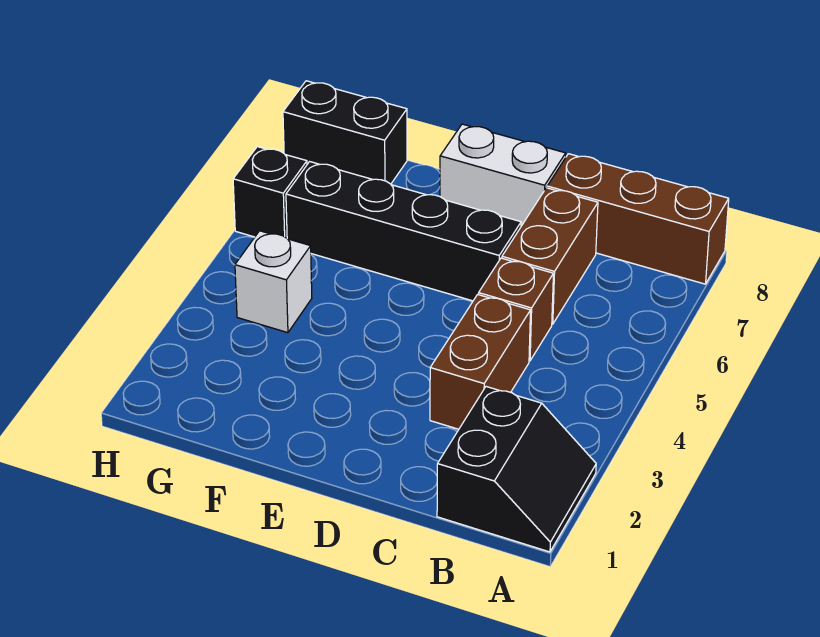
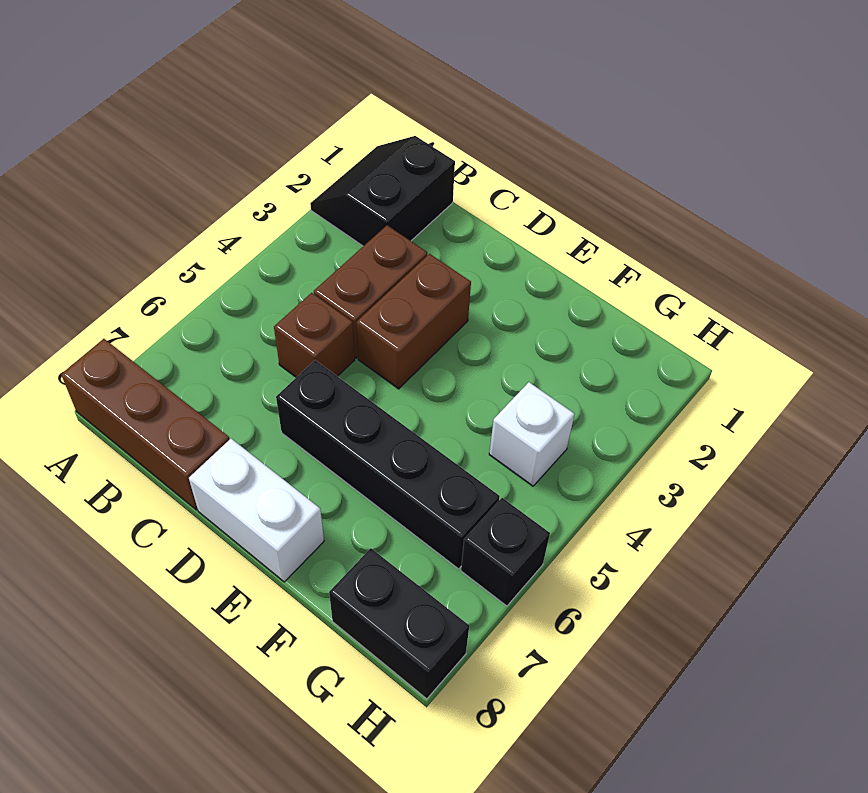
brown brick C6:C7 level 1 -> brown brick D3:D4 level 1

